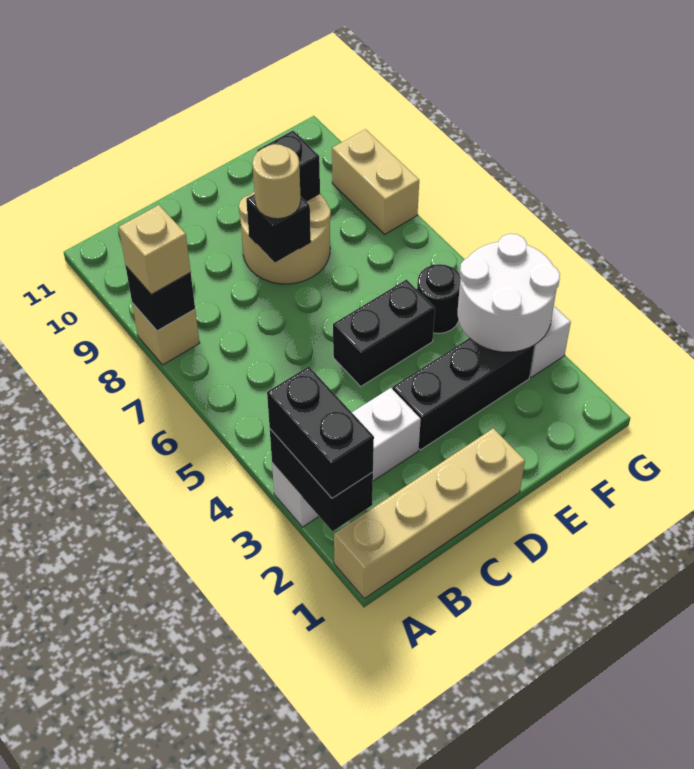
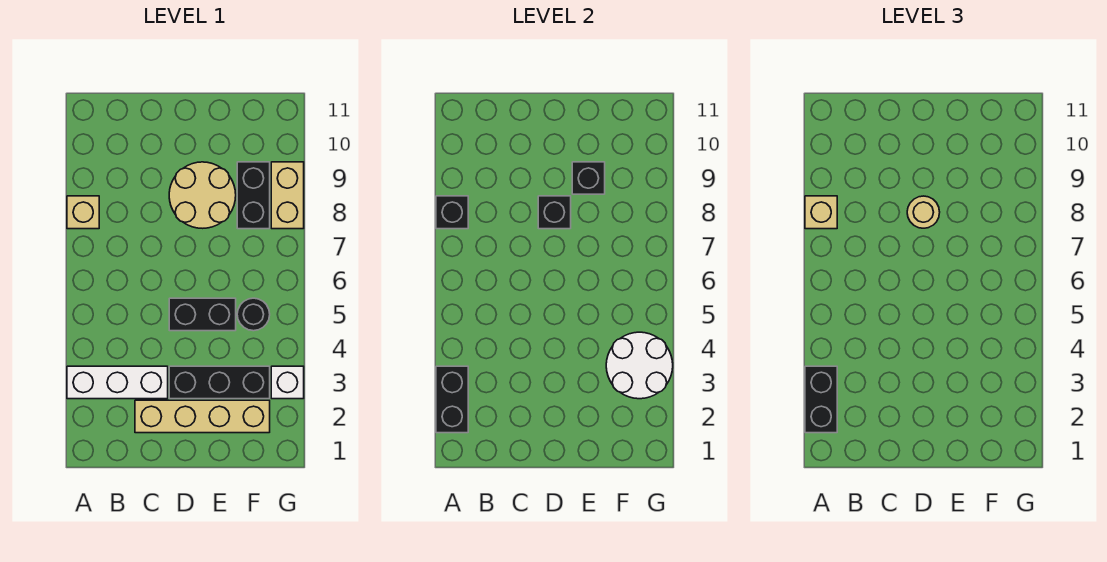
tan brick A1:D1 level 1 -> tan brick C2:F2 level 1
none -> black brick F8:F9 level 1

